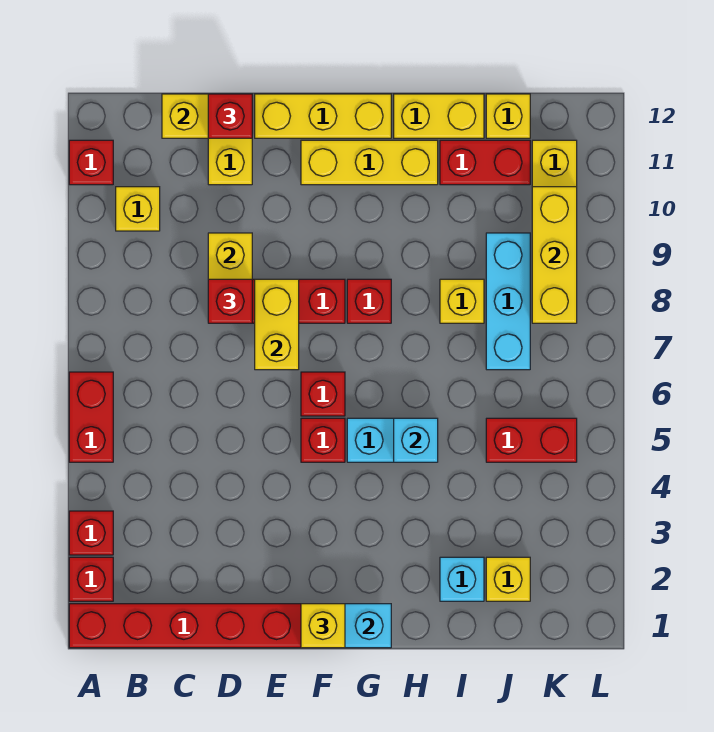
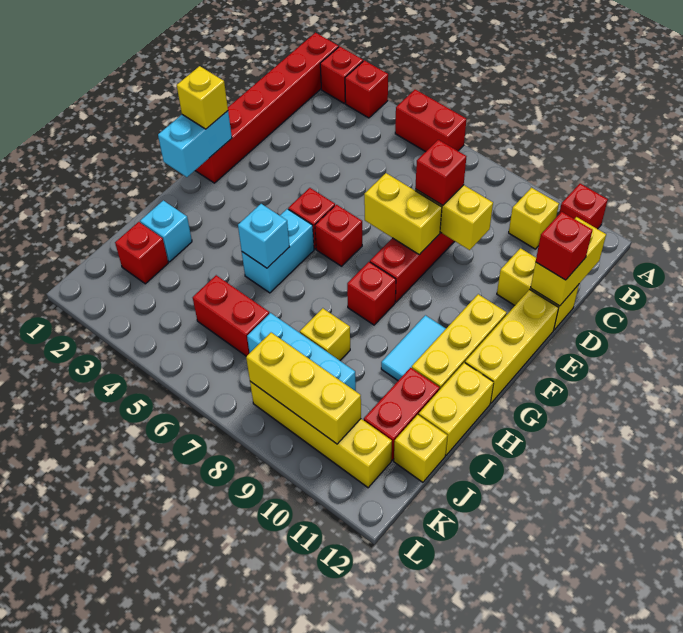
none -> cyan tile G10:H10 level 1
yellow brick J2 level 1 -> red brick J2 level 1
red brick J5:K5 level 1 -> red brick J5:J6 level 1

